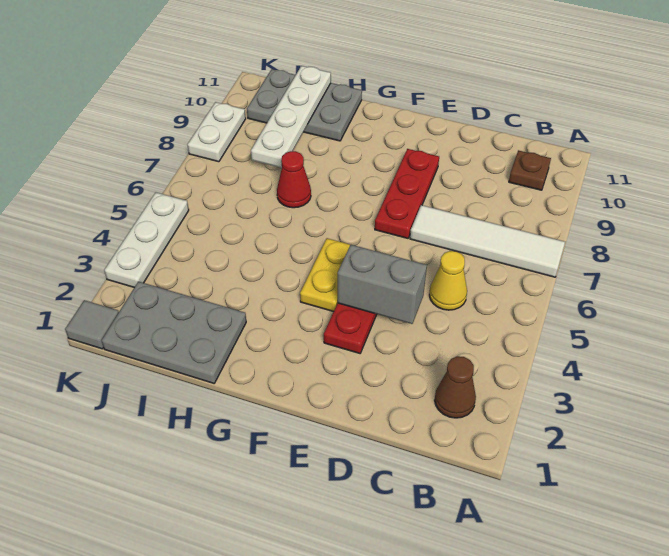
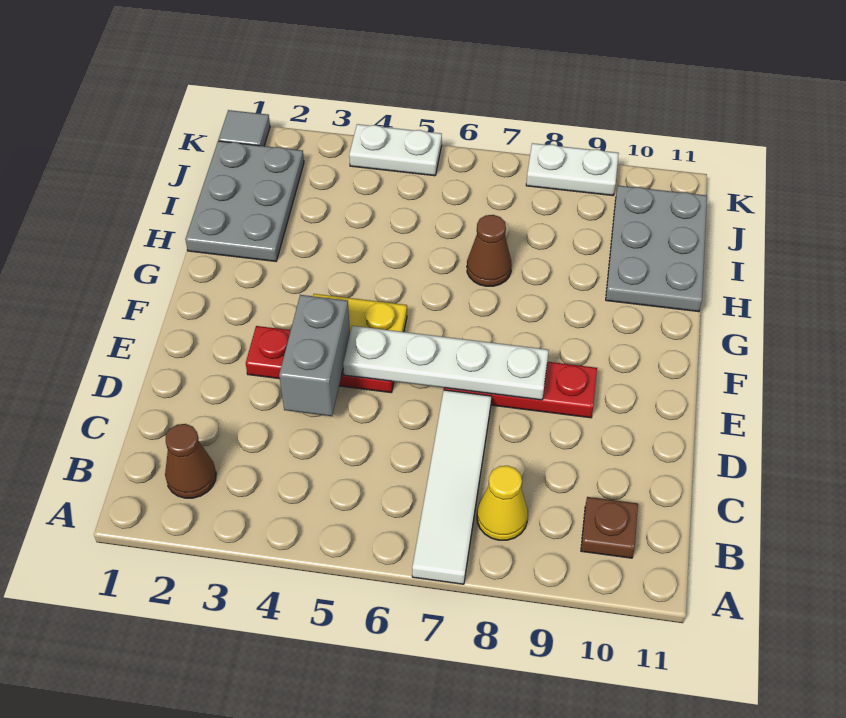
yellow cone C5 level 1 -> yellow cone B8 level 1
red cone H7 level 1 -> brown cone H7 level 1
white plate I8:I11 level 2 -> white plate E5:E8 level 2
white plate K3:K5 level 1 -> white plate K4:K5 level 1

